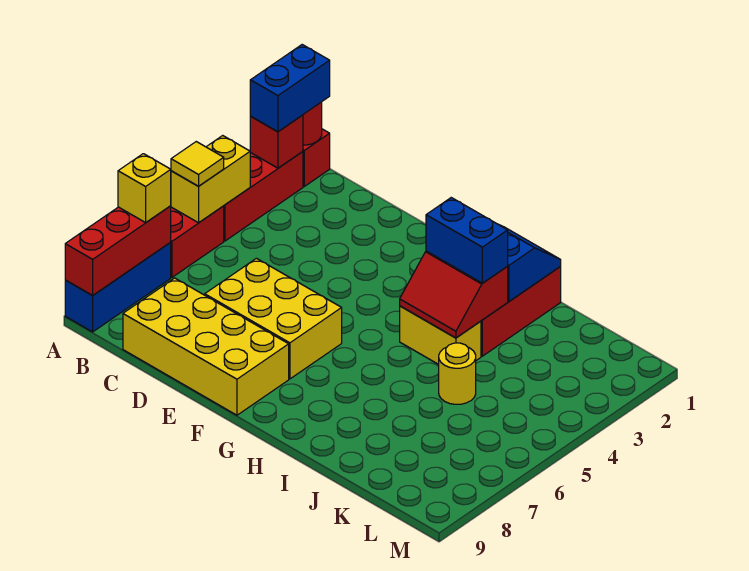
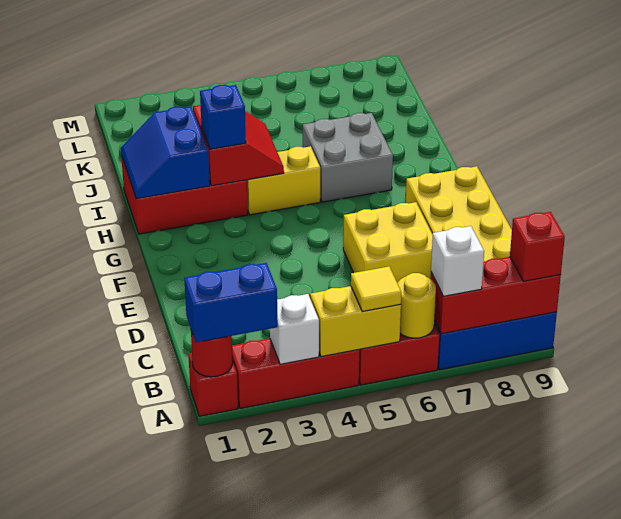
red brick A2 level 2 -> red brick A9 level 3
none -> white brick A3 level 2
yellow brick A7 level 3 -> white brick A7 level 3
yellow brick D6:F7 level 1 -> yellow brick D6:E7 level 1
blue brick H3:I3 level 3 -> blue brick H3 level 3
yellow brick H4:I4 level 1 -> yellow brick H4:H5 level 1
none -> grey brick H6:I7 level 1
yellow round brick J5 level 1 -> yellow round brick A6 level 2

